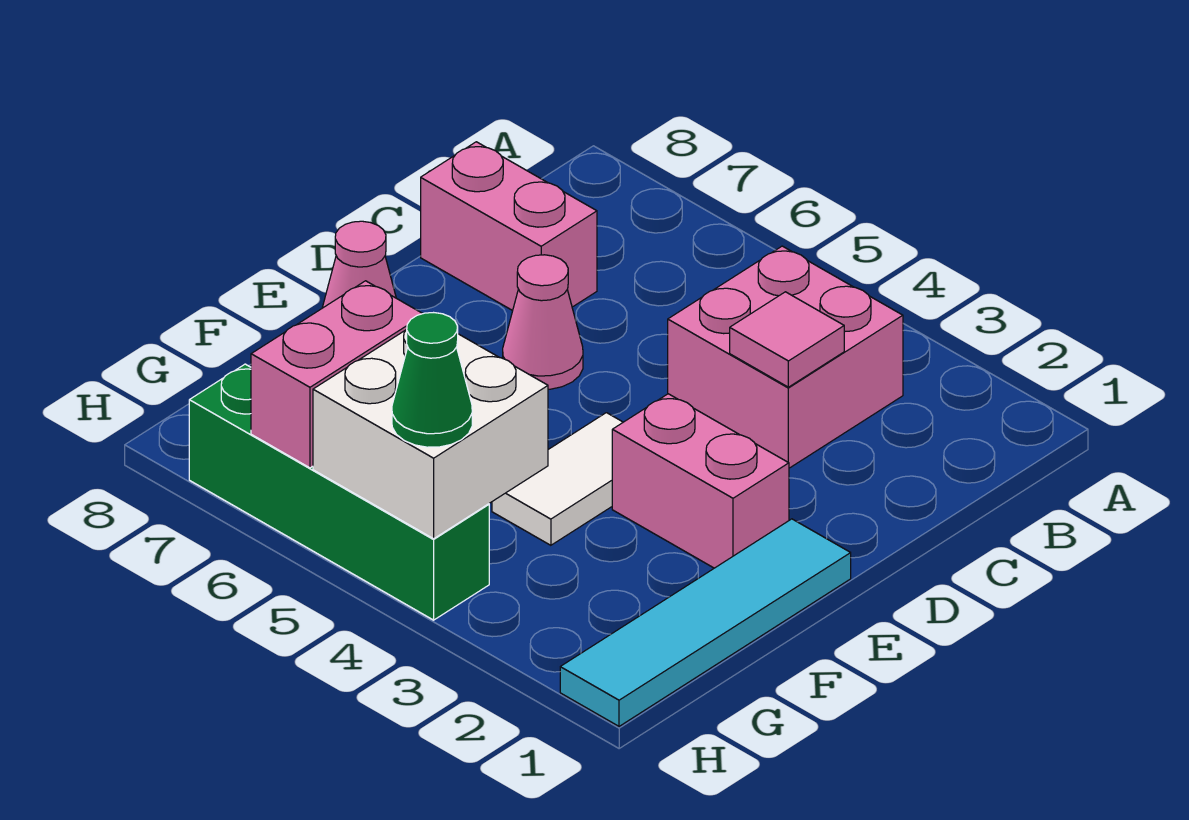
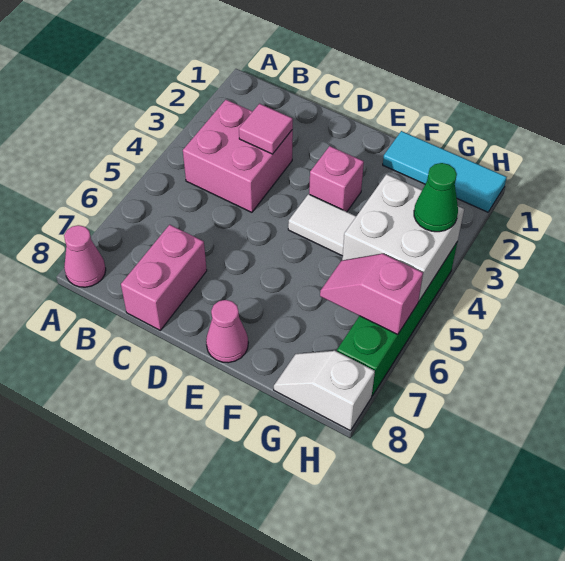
pink cone D6 level 1 -> pink cone A8 level 1
cyan tile E1:H1 level 1 -> cyan tile F1:H1 level 1
pink brick E2:E3 level 1 -> pink brick E3 level 1
pink brick G6:H6 level 2 -> pink slope G6:H6 level 2 top H
none -> white slope G8:H8 level 1 top H

